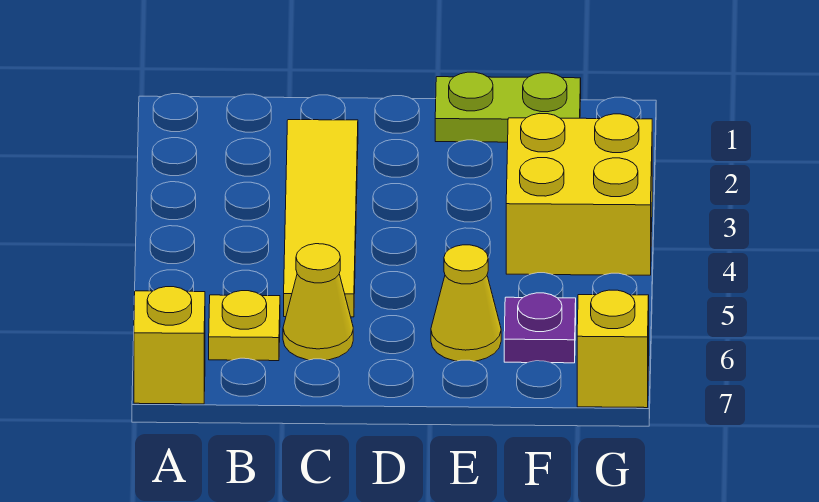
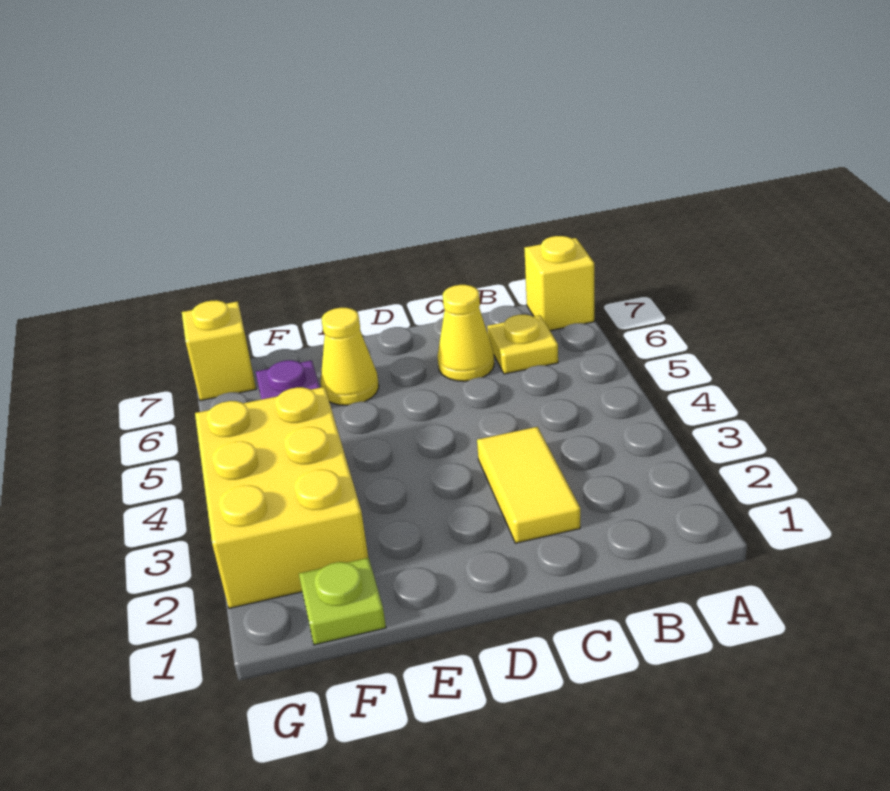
yellow tile C2:C5 level 1 -> yellow tile C2:C3 level 1
lime plate E1:F1 level 1 -> lime plate F1 level 1
yellow brick F3:G4 level 1 -> yellow brick F2:G4 level 1

